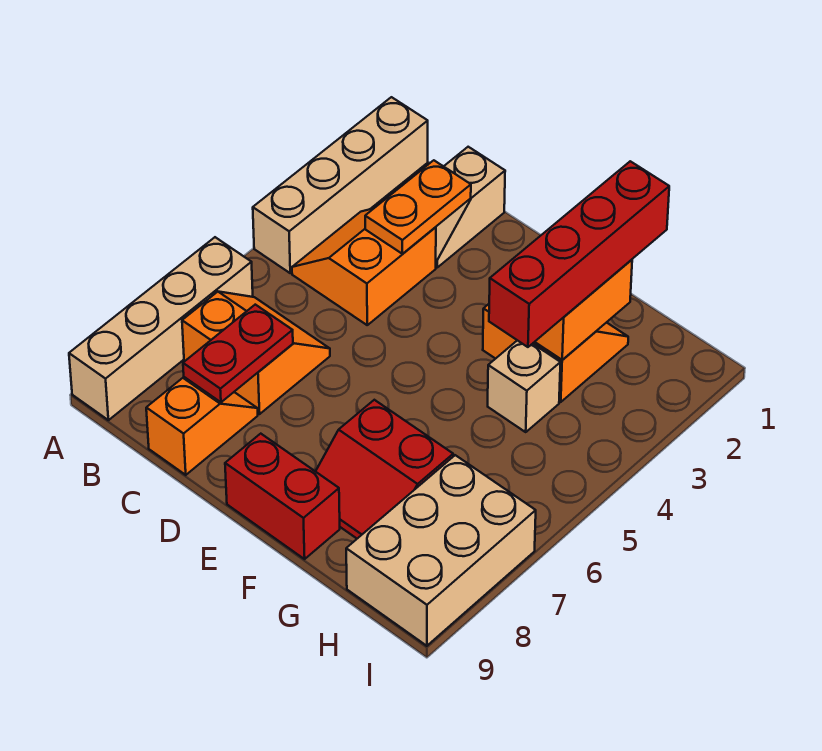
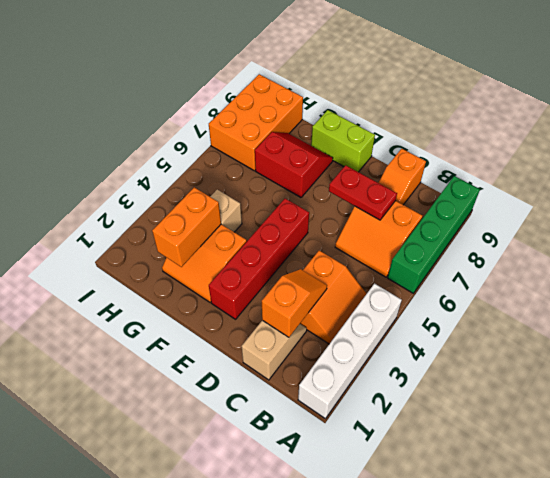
tan brick A1:A4 level 1 -> white brick A1:A4 level 1
tan brick A6:A9 level 1 -> green brick A6:A9 level 1
orange plate C2:C3 level 2 -> orange slope C2:C3 level 2 top 2
red plate C7:C8 level 2 -> red plate C7:D7 level 2
red brick E9:F9 level 1 -> lime brick E9:F9 level 1
red brick G1:G4 level 3 -> red brick E2:E5 level 1
tan brick H7:I9 level 1 -> orange brick H7:I9 level 1

